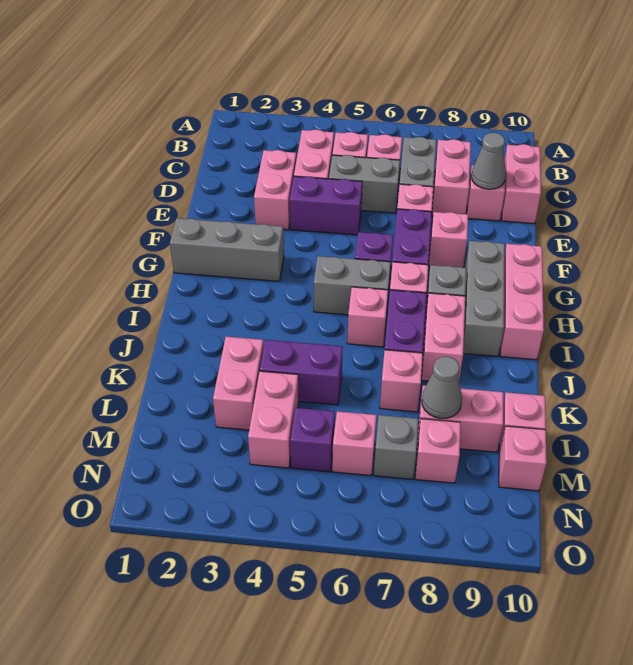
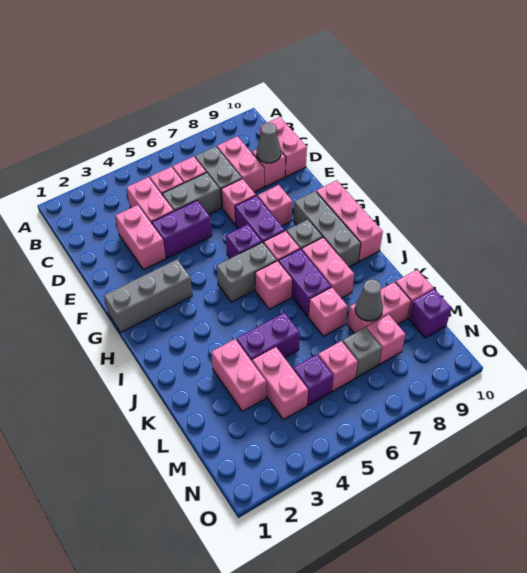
pink brick M10 level 1 -> purple brick M10 level 1

